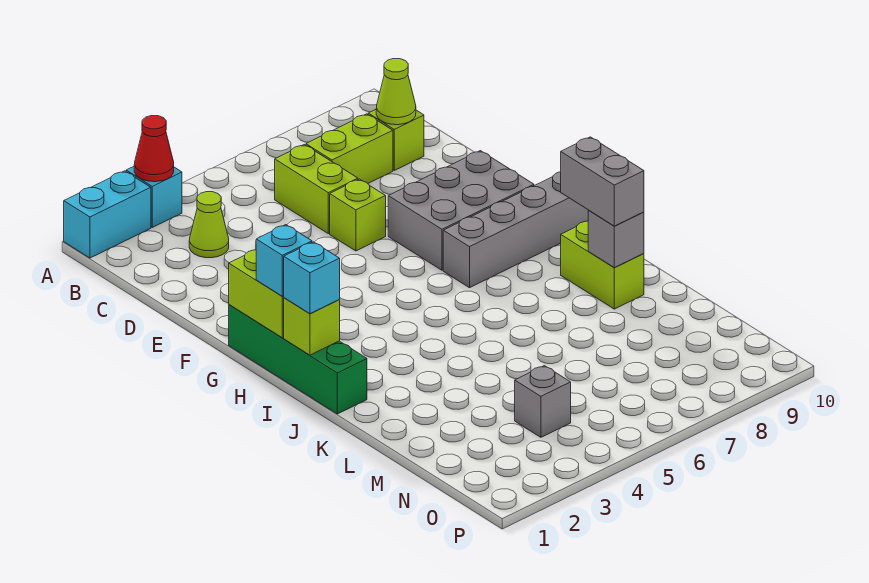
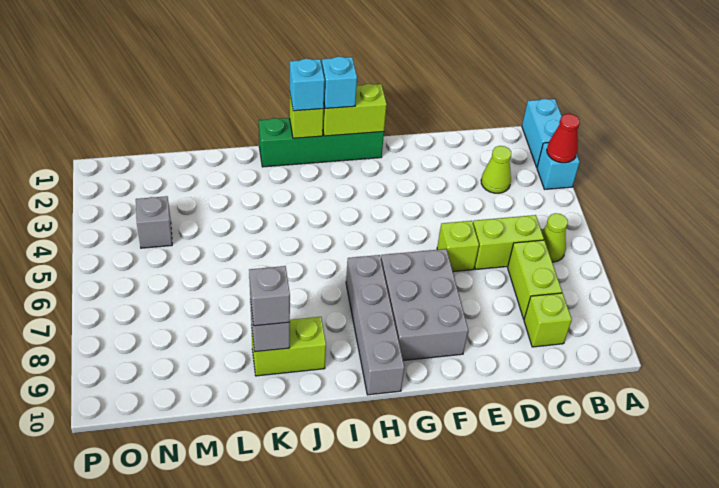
lime cone C9 level 2 -> lime cone B6 level 1
grey brick J9:K9 level 3 -> grey brick K9 level 3

